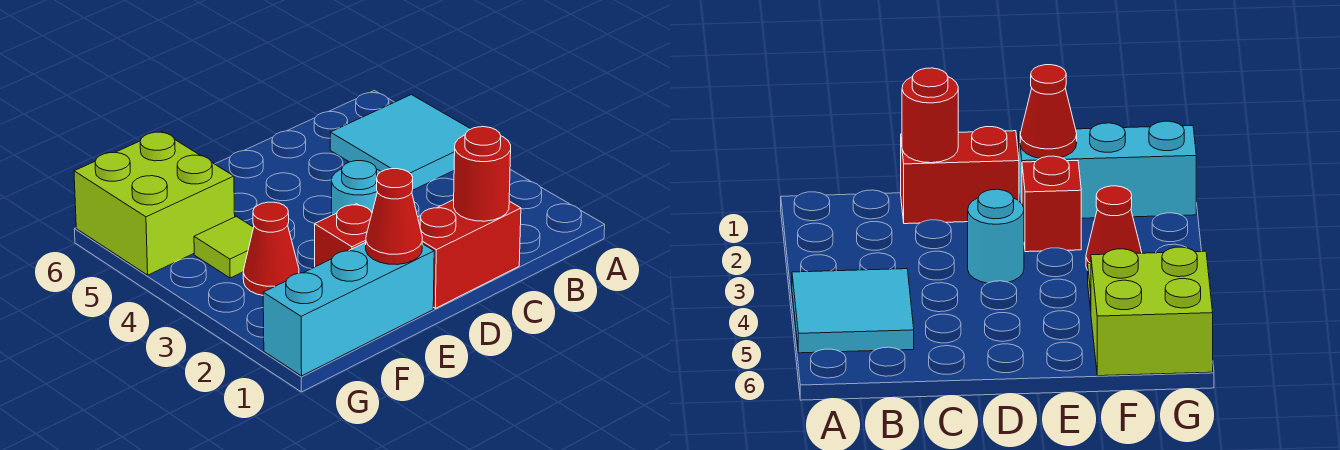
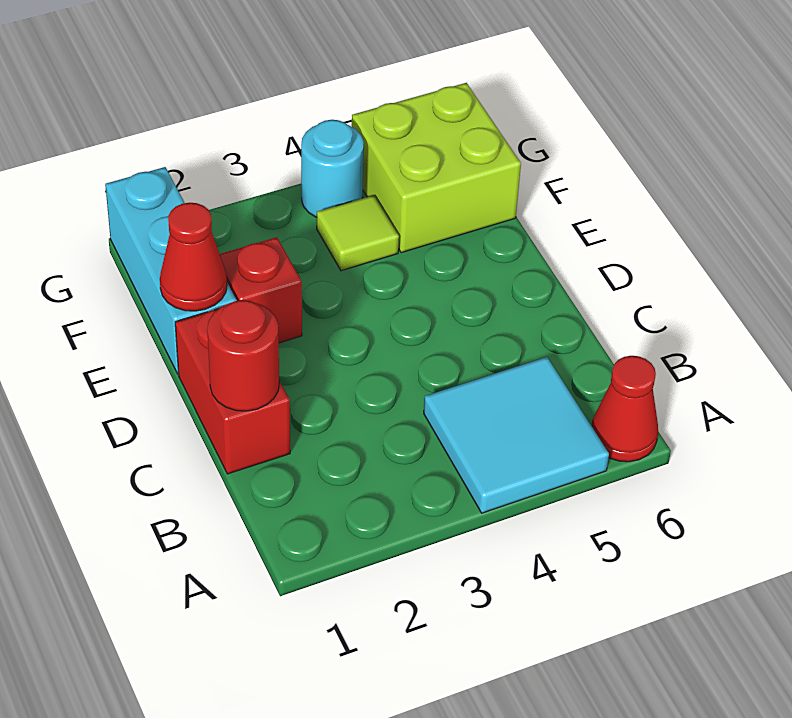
cyan round brick D3 level 1 -> cyan round brick G4 level 1
red cone F3 level 1 -> red cone A6 level 1

